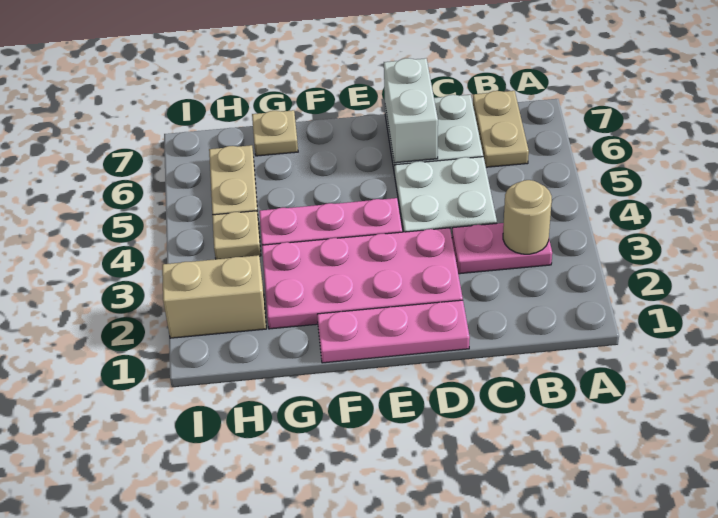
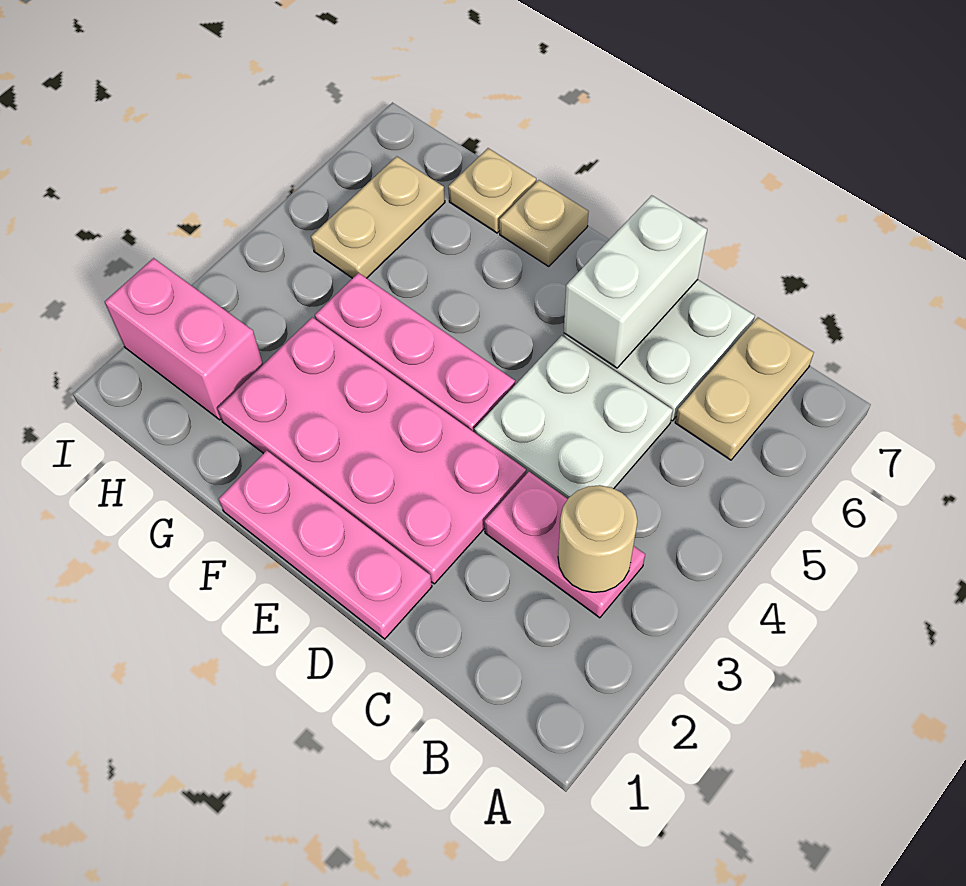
tan brick H2:I2 level 1 -> pink brick H2:I2 level 1
tan plate H4 level 1 -> tan plate F7 level 1

